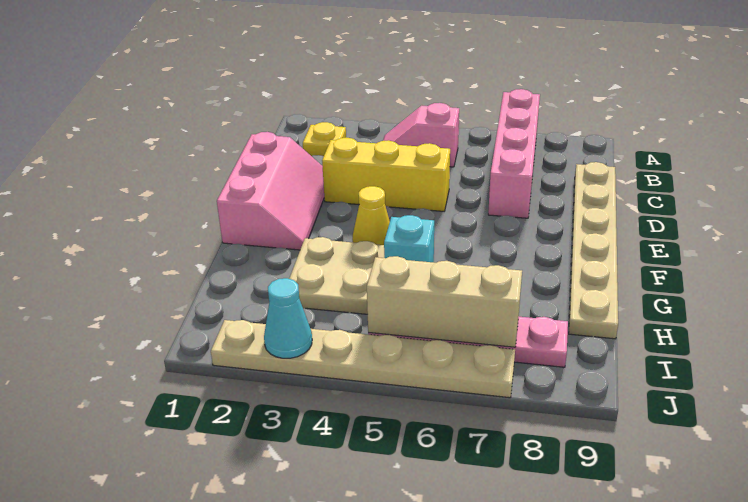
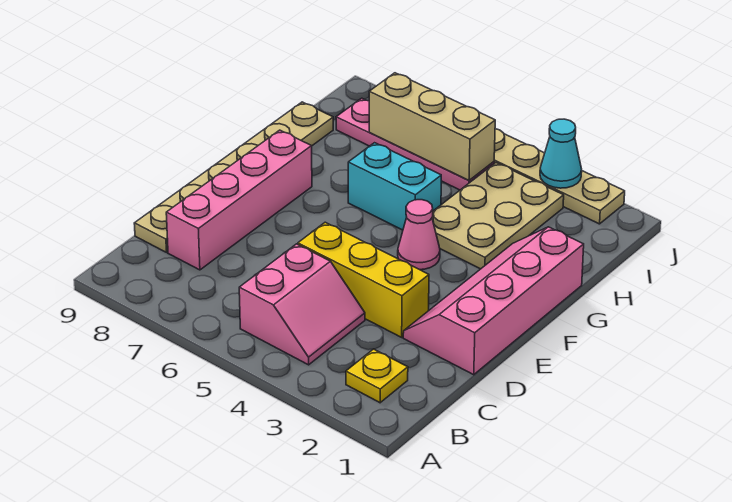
pink brick A7:D7 level 1 -> pink brick C8:F8 level 1
pink slope B4:B5 level 1 top 5 -> pink slope B4:C5 level 1 top 5
pink slope D1:F2 level 1 top 1 -> pink slope D1:G2 level 1 top 1
yellow cone F4 level 1 -> pink cone F4 level 1
tan plate G3:H4 level 1 -> tan plate G3:I4 level 1
cyan brick G5 level 1 -> cyan brick G5:G6 level 1

